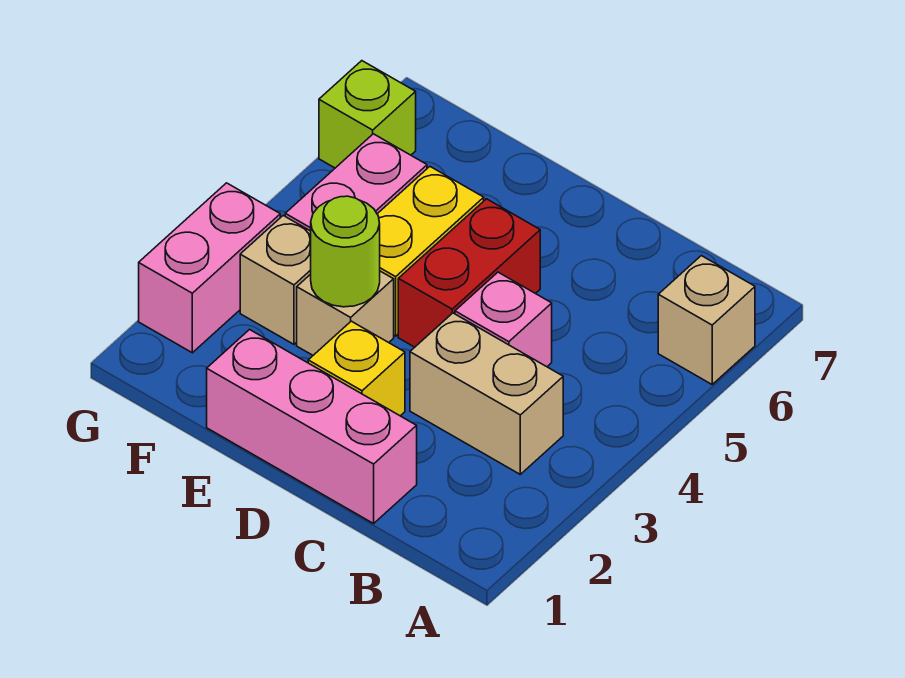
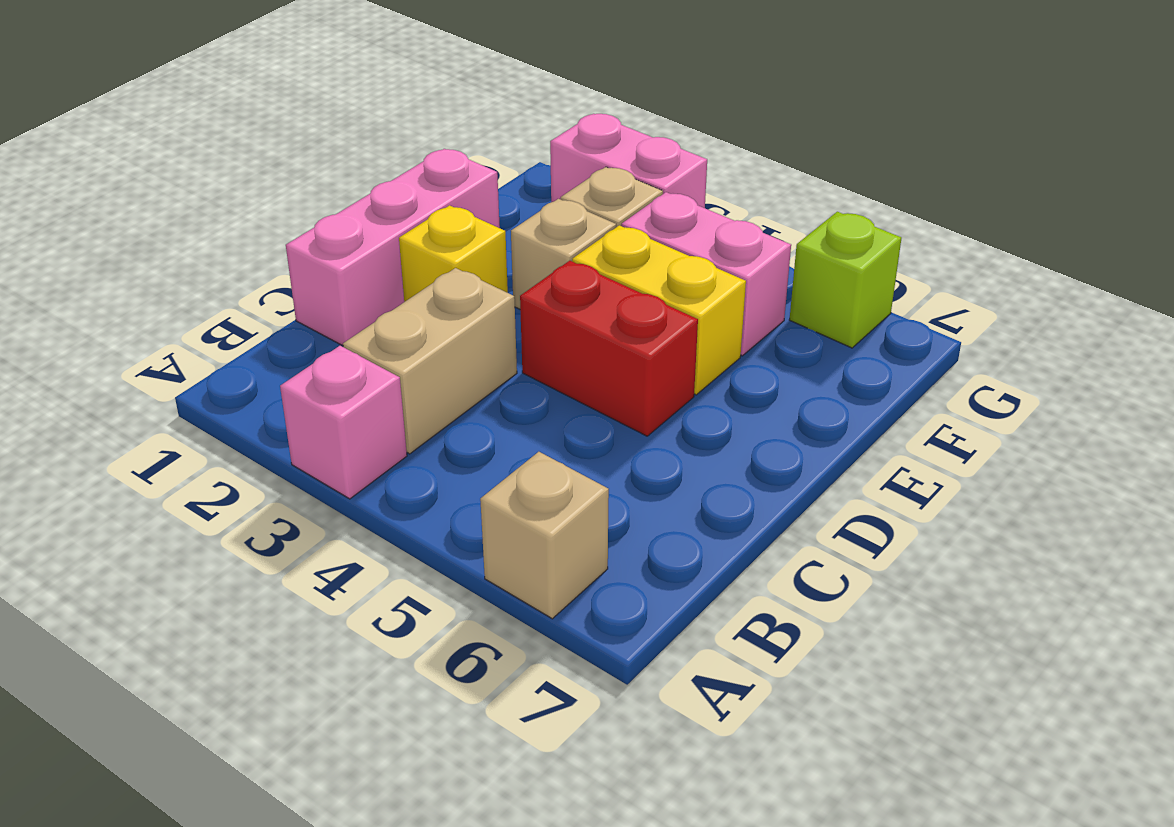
pink brick C4 level 1 -> pink brick A3 level 1
lime round brick E3 level 2 -> none

